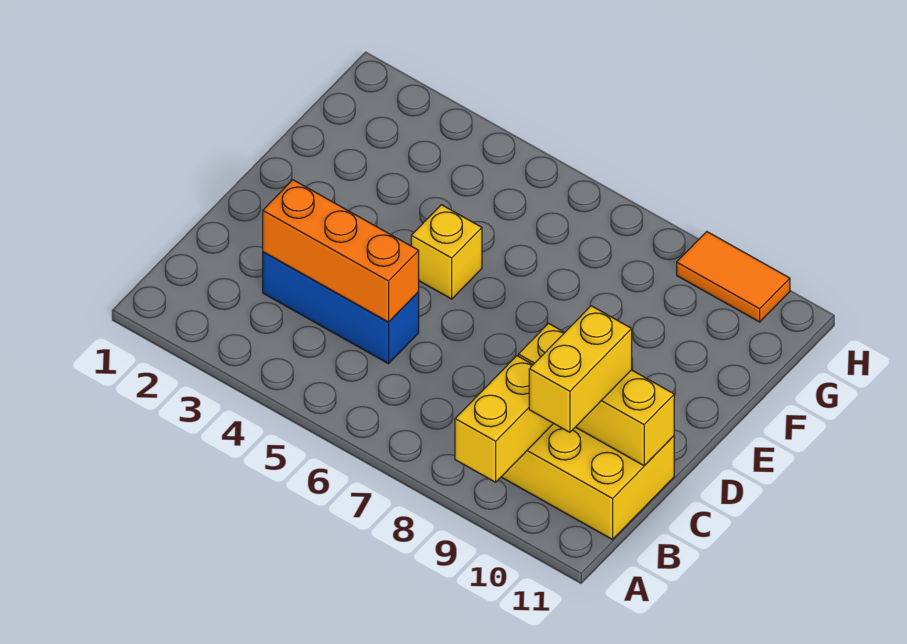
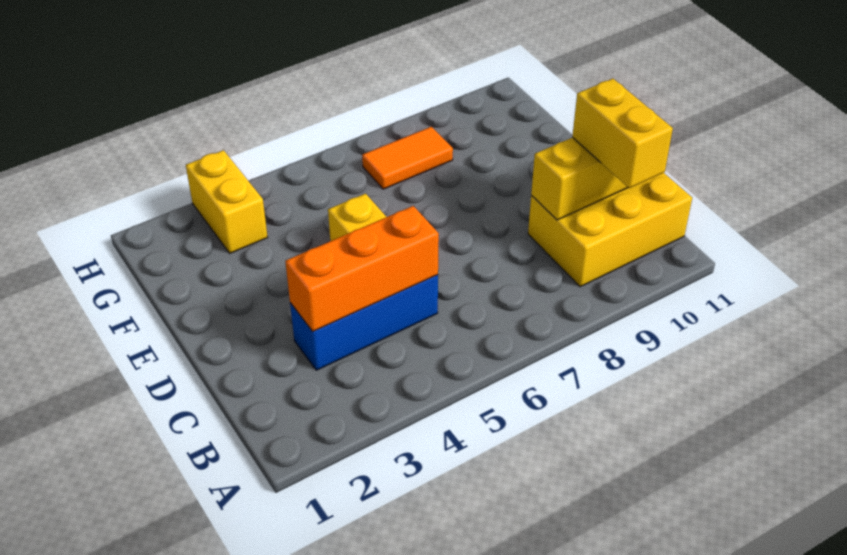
yellow brick A9:B9 level 2 -> yellow brick G3:H3 level 1
orange tile H9:H10 level 1 -> orange tile G7:G8 level 1

